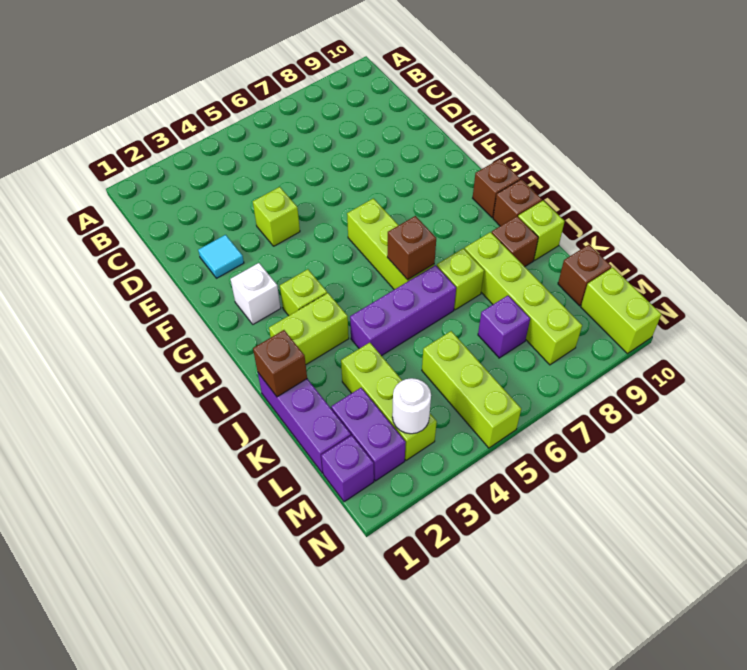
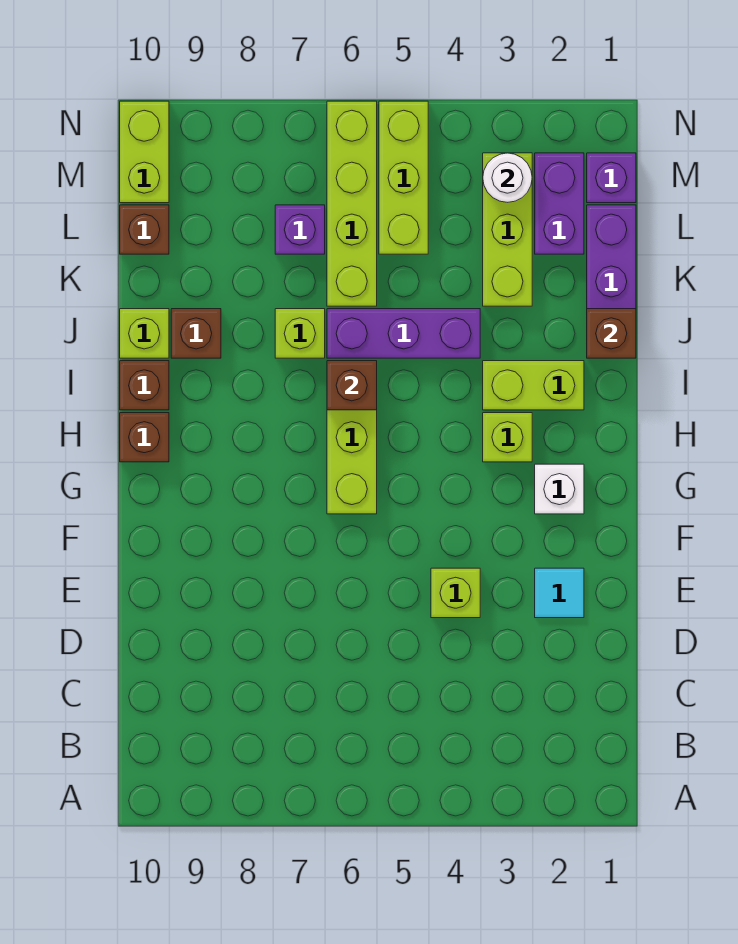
lime brick J8:M8 level 1 -> lime brick K6:N6 level 1

